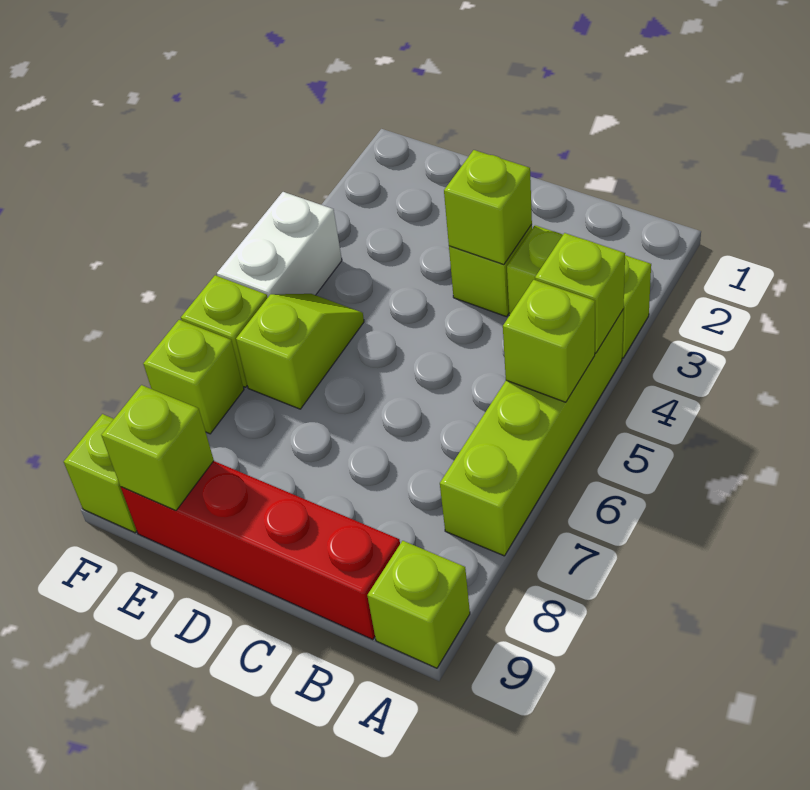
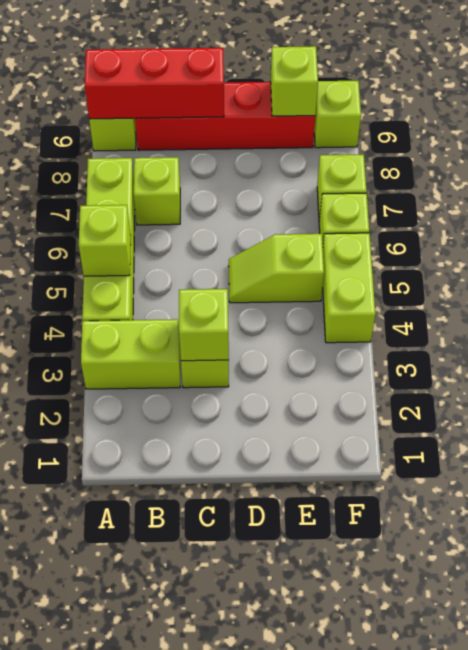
lime brick A4 level 2 -> lime brick B7 level 1
none -> red brick A9:C9 level 2
lime slope E5:E6 level 1 top 6 -> lime slope D5:E5 level 1 top E
white brick F4:F5 level 1 -> lime brick F4:F5 level 1

